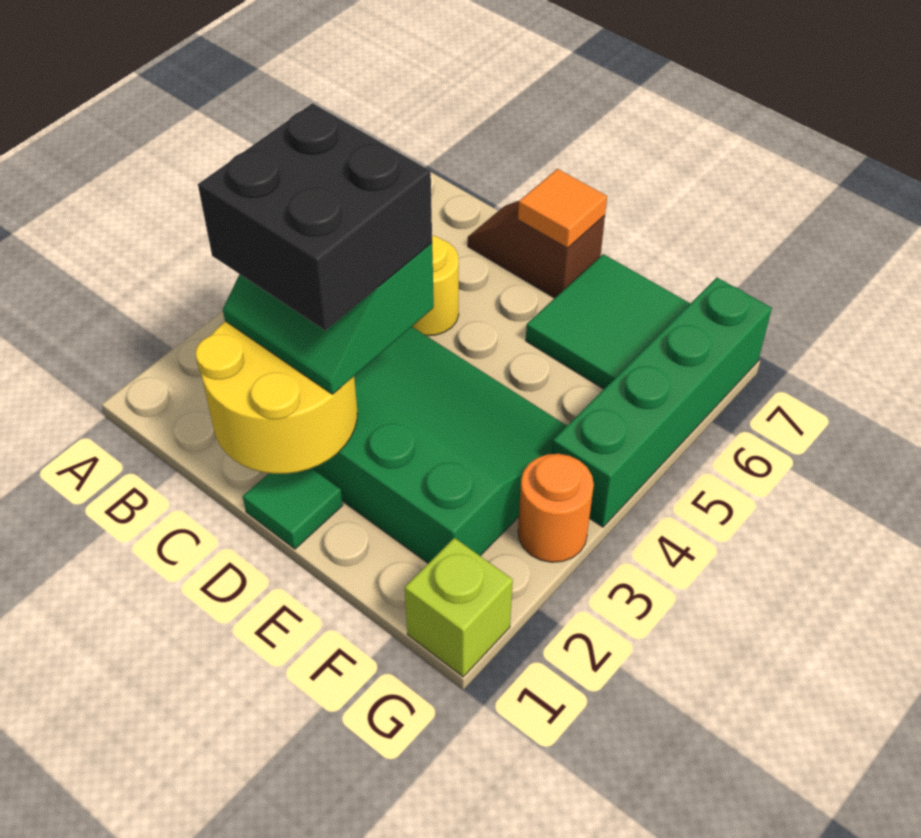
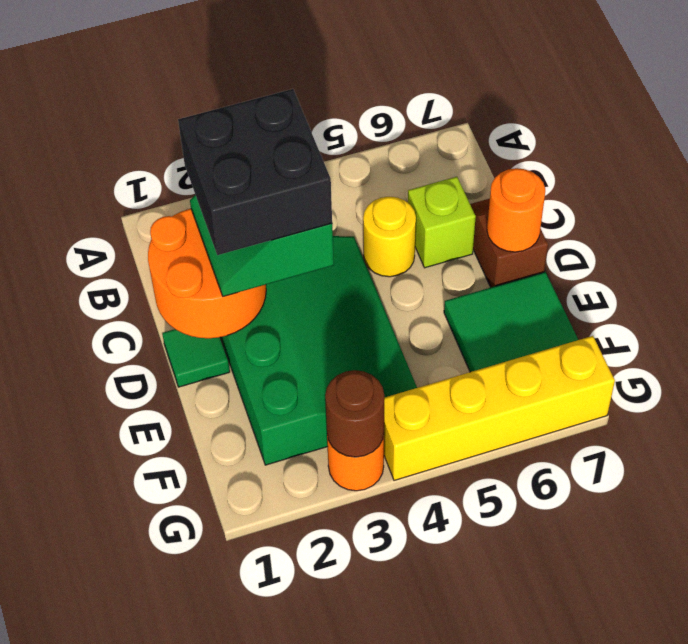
yellow round brick C1:D2 level 2 -> orange round brick C1:D2 level 2
orange tile D7 level 2 -> orange round brick D7 level 2
lime brick G1 level 1 -> lime brick C6 level 1
none -> brown round brick G3 level 2
green brick G4:G7 level 1 -> yellow brick G4:G7 level 1

